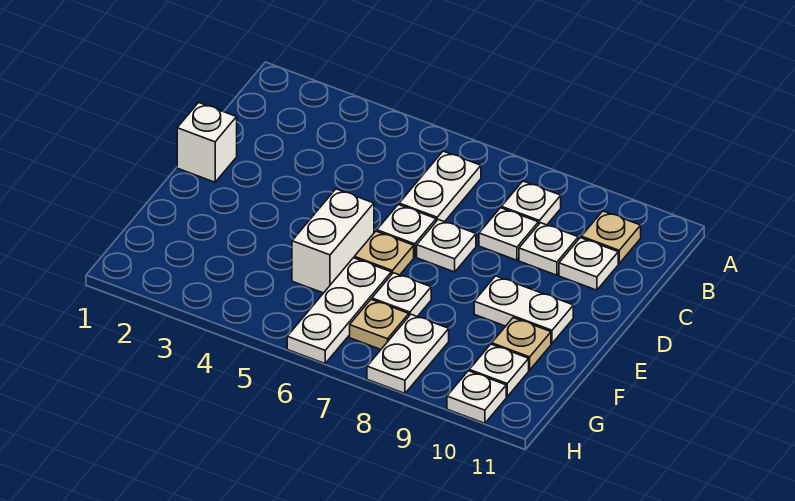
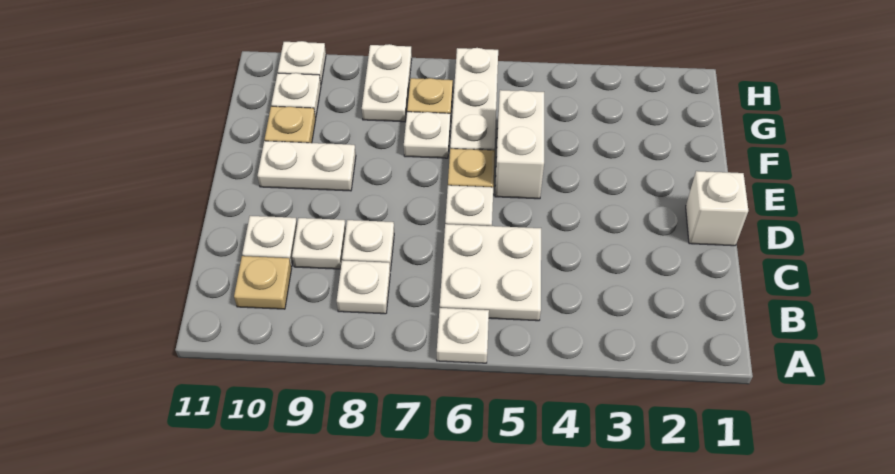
white plate B6:C6 level 1 -> white plate B5:C6 level 1
white plate D7 level 1 -> white plate A6 level 1

